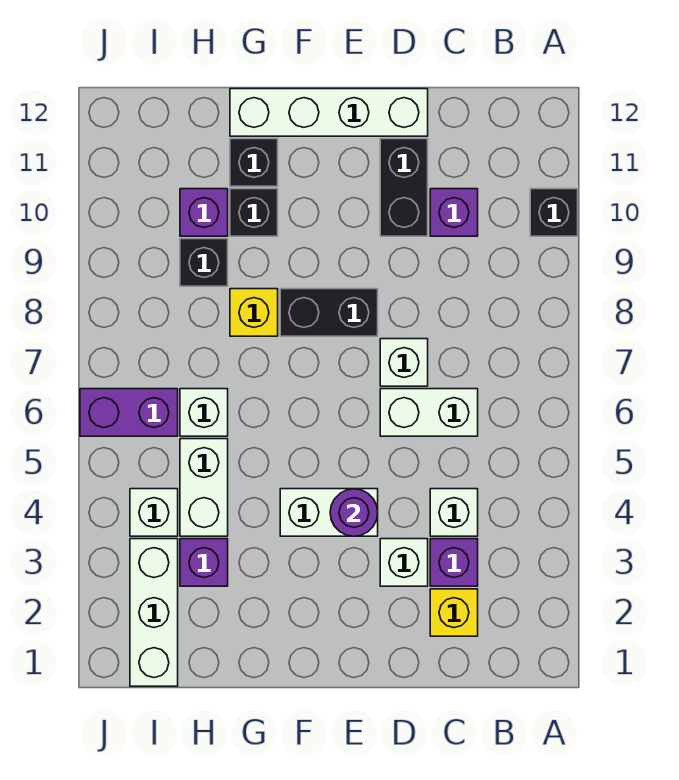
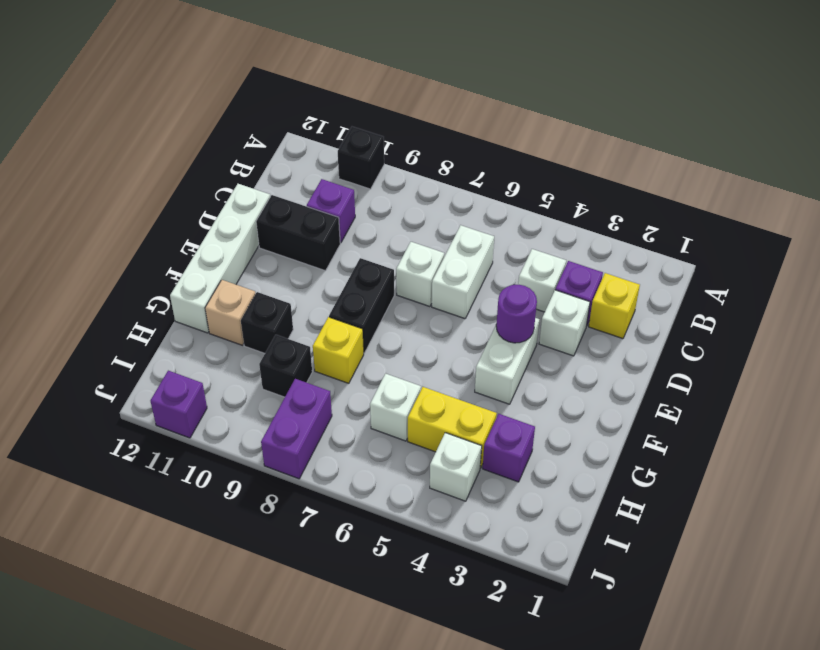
black brick G11 level 1 -> tan brick G11 level 1
white brick H4:H5 level 1 -> yellow brick H4:H5 level 1
purple brick H10 level 1 -> purple brick J11 level 1
white brick I1:I3 level 1 -> none
purple brick I6:J6 level 1 -> purple brick I8:J8 level 1

